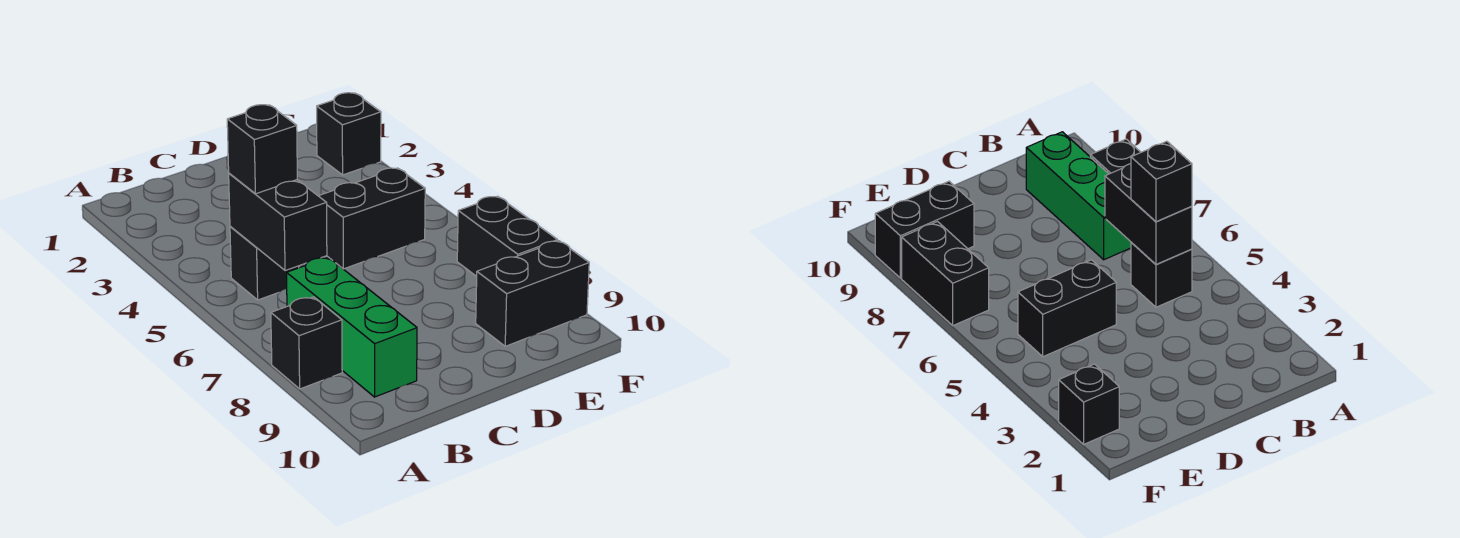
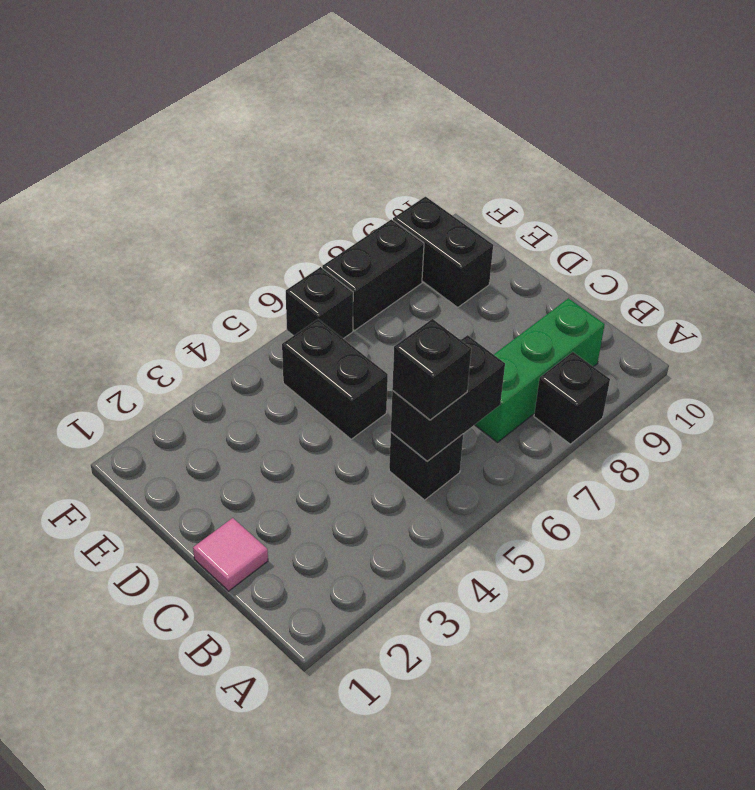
none -> pink tile C1 level 1
black brick F2 level 1 -> black brick F6 level 1

